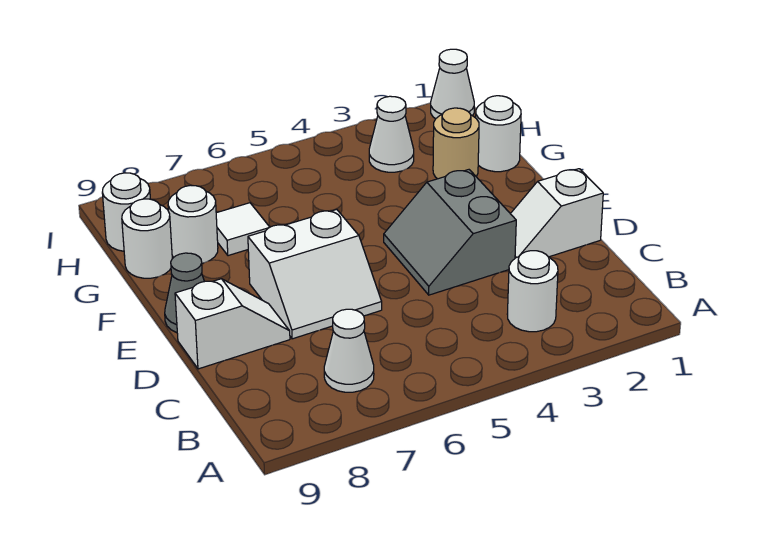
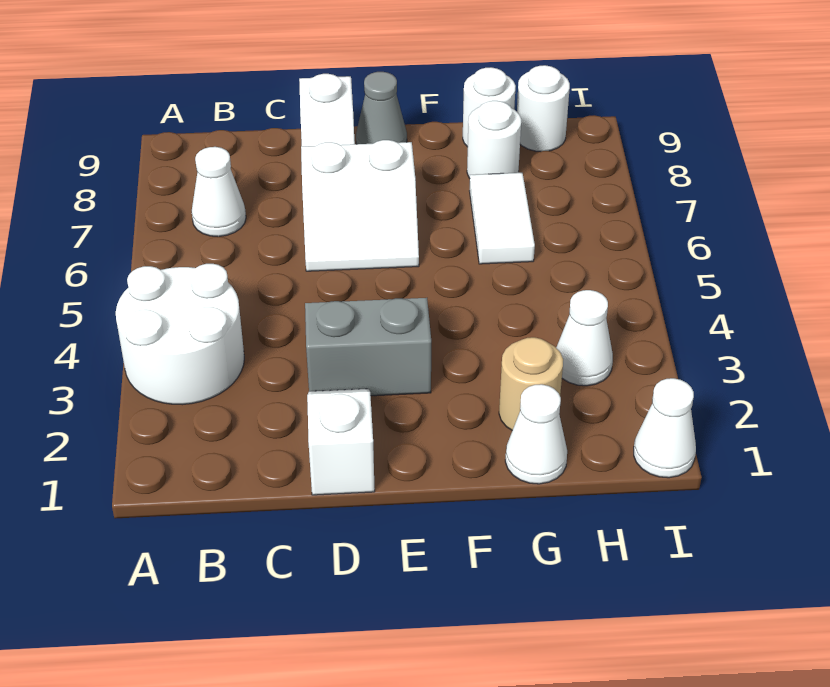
white round brick B3 level 1 -> white round brick A3:B4 level 1
white slope D6:E7 level 1 top E -> white slope D6:E7 level 1 top 7
white round brick G1 level 1 -> white cone G1 level 1
white tile G7 level 1 -> white tile G6:G7 level 1

